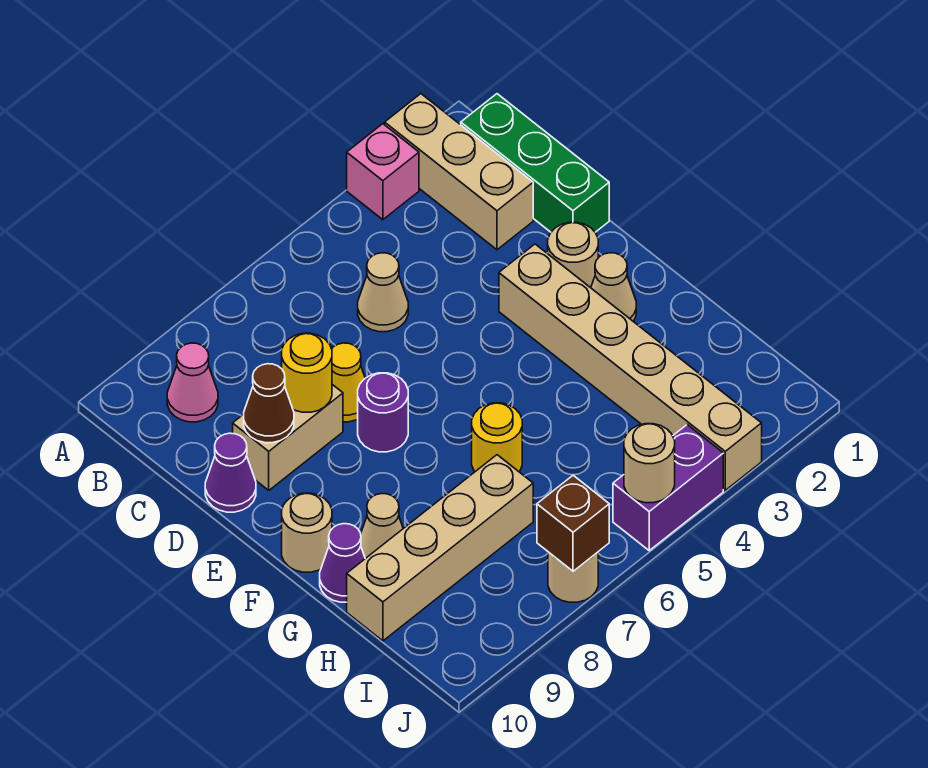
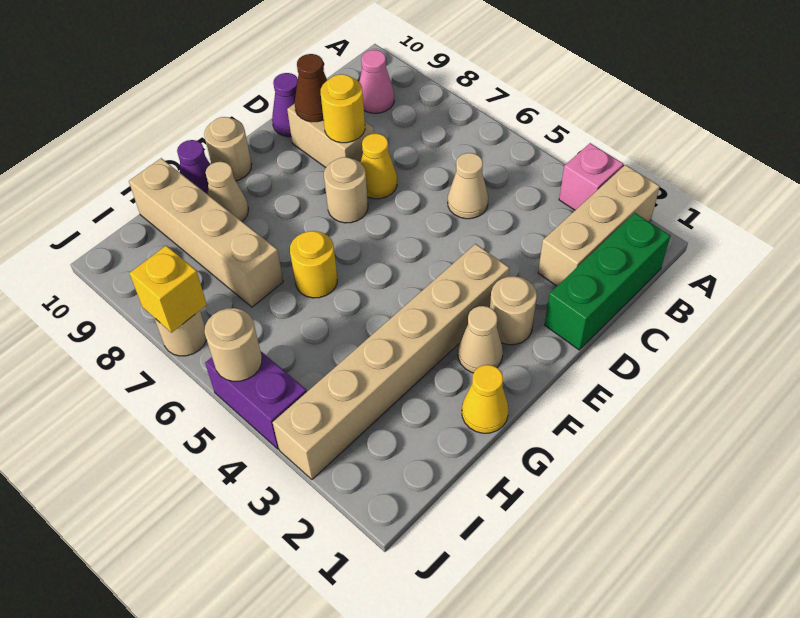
purple round brick E7 level 1 -> tan round brick E7 level 1
none -> yellow cone G1 level 1
brown brick J7 level 2 -> yellow brick J7 level 2

